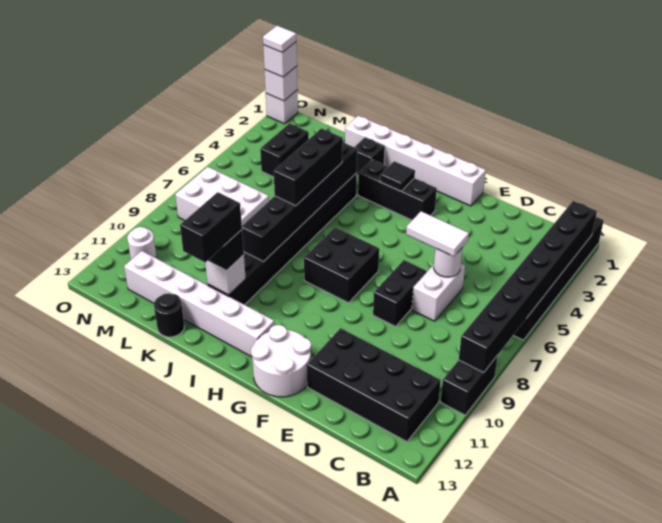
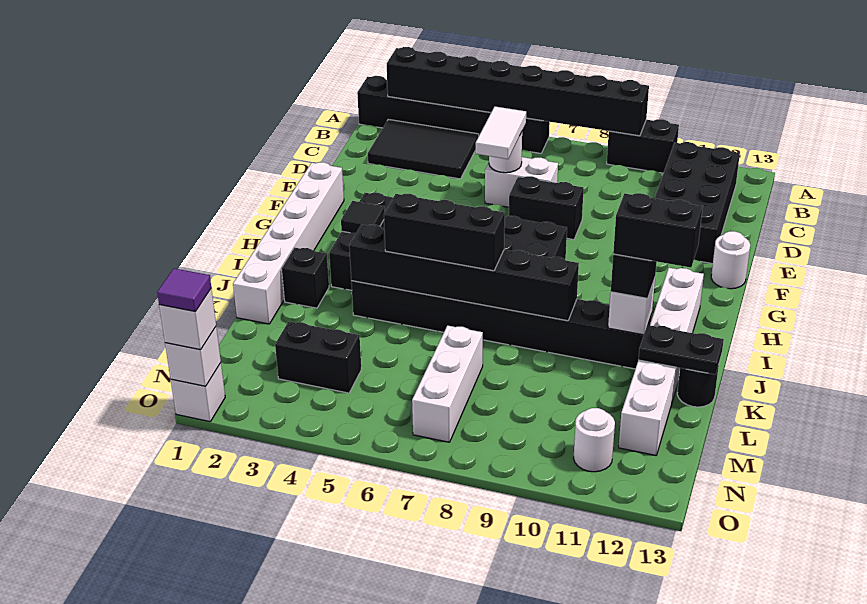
none -> black tile B2:C4 level 1
white round brick F12:G13 level 1 -> white round brick F13 level 1
none -> black plate K12:K13 level 2
white brick L7:N8 level 1 -> white brick L7:N7 level 1
white tile O1 level 4 -> purple tile O1 level 4

